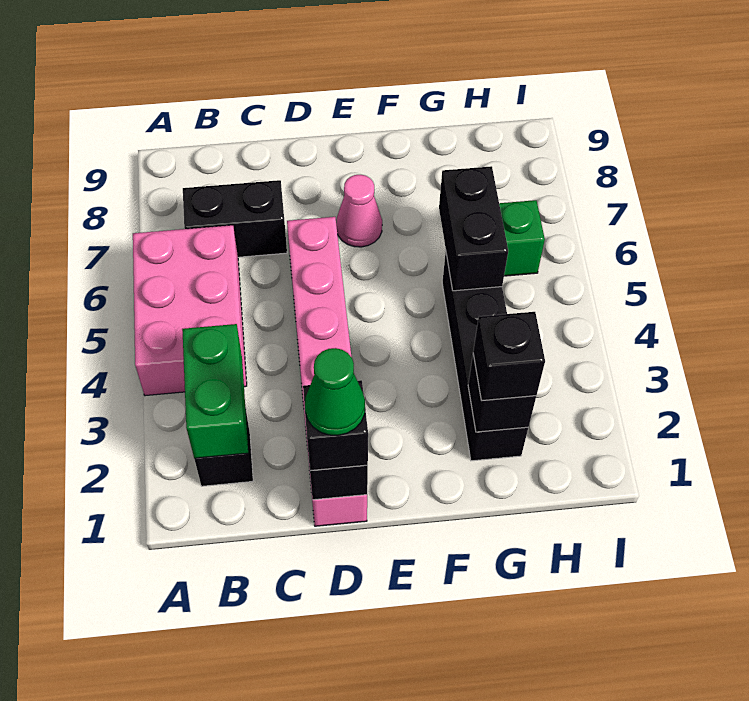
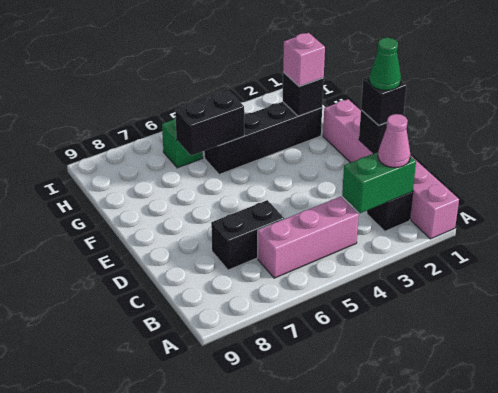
pink brick A4:B6 level 1 -> pink brick B4:B6 level 1
black brick B7:C7 level 1 -> black brick C6:C7 level 1
pink brick D1:D6 level 1 -> pink brick A1:F1 level 1
pink cone E7 level 1 -> pink cone B2 level 3
black brick G2 level 3 -> pink brick G2 level 3

